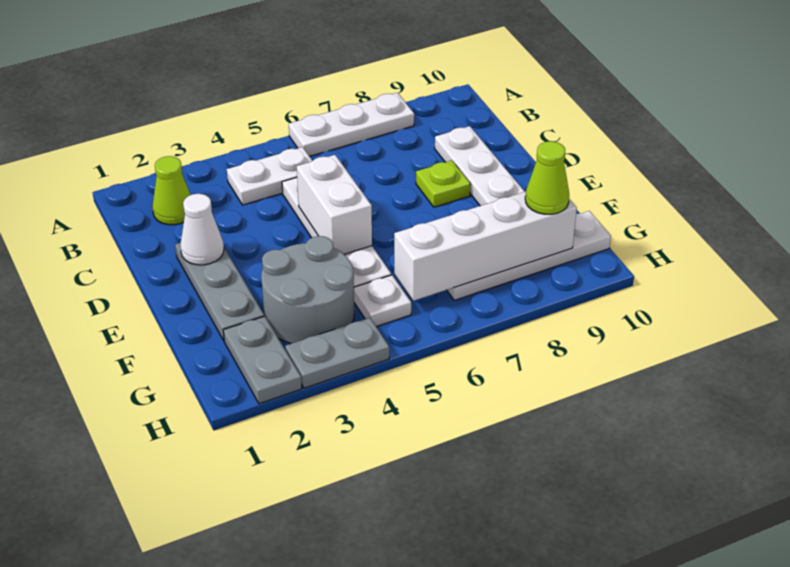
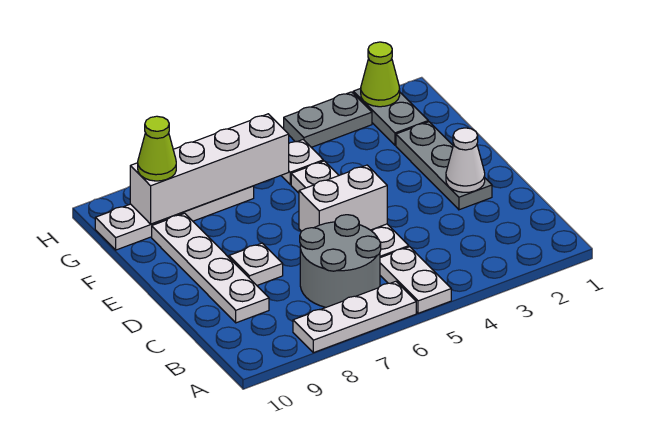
lime cone B2 level 1 -> lime cone H2 level 2
white plate B4:B5 level 1 -> white plate A5:B5 level 1
white brick D5:E5 level 2 -> white brick D5:D6 level 2
lime plate D8 level 1 -> white plate D8 level 1
grey round brick F3:G4 level 1 -> grey round brick B6:C7 level 1

